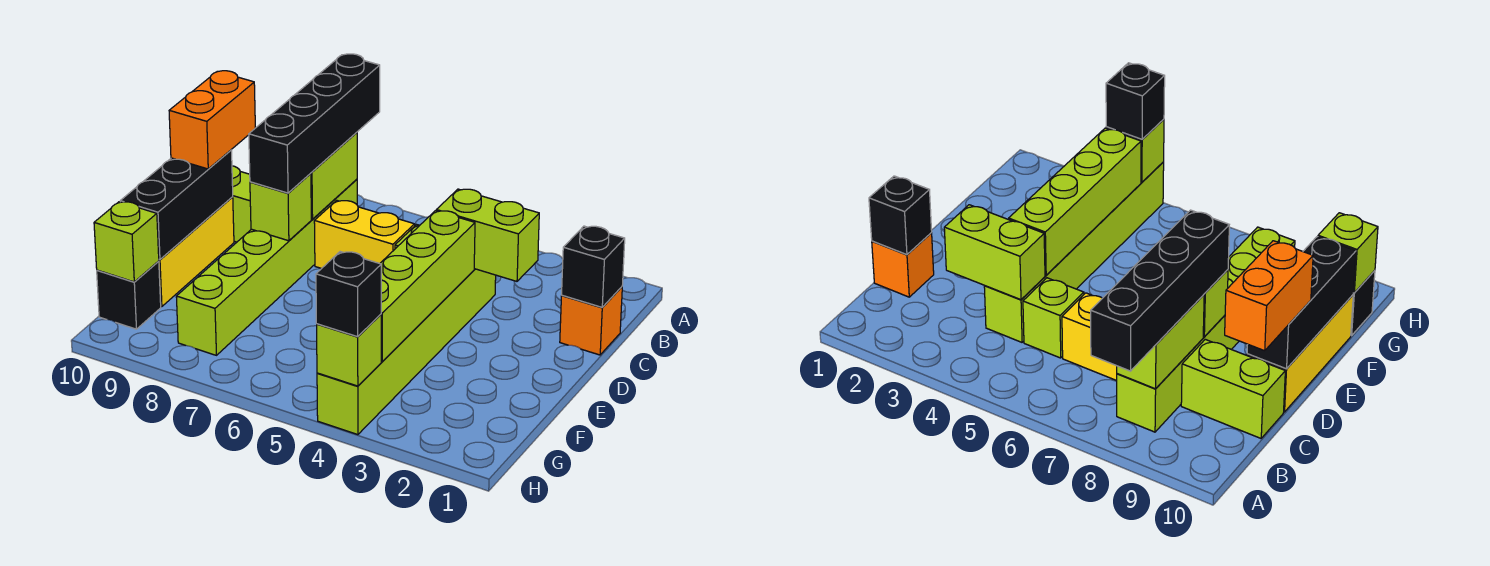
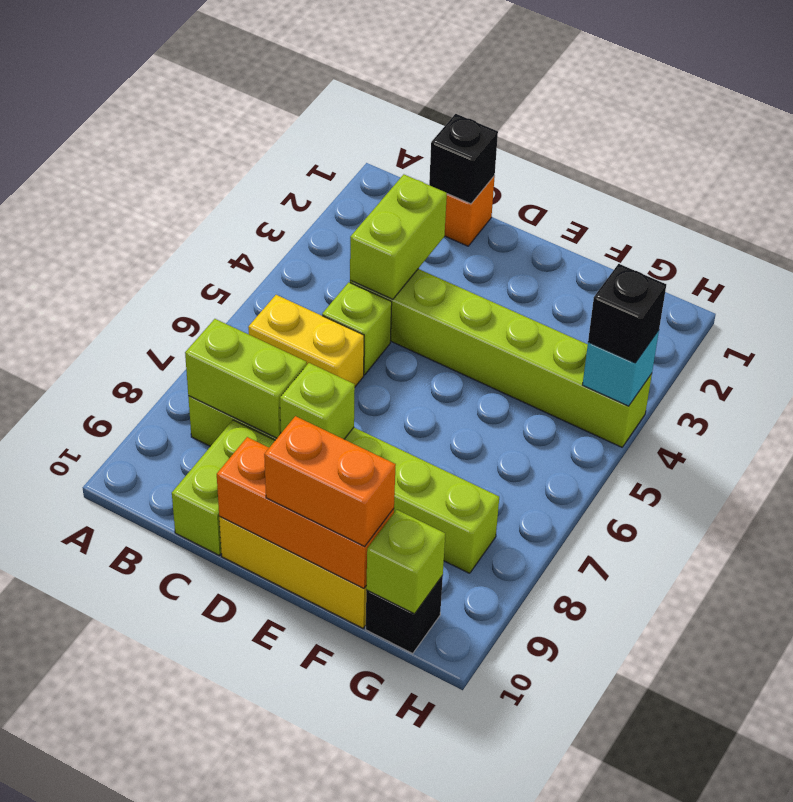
black brick A8:D8 level 3 -> none
yellow brick C6:C7 level 1 -> yellow brick B6:C6 level 1
orange brick C10:D10 level 3 -> orange brick E10:F10 level 3
lime brick D4:G4 level 2 -> none
black brick D10:F10 level 2 -> orange brick D10:F10 level 2
lime brick H4 level 2 -> cyan brick H4 level 2

